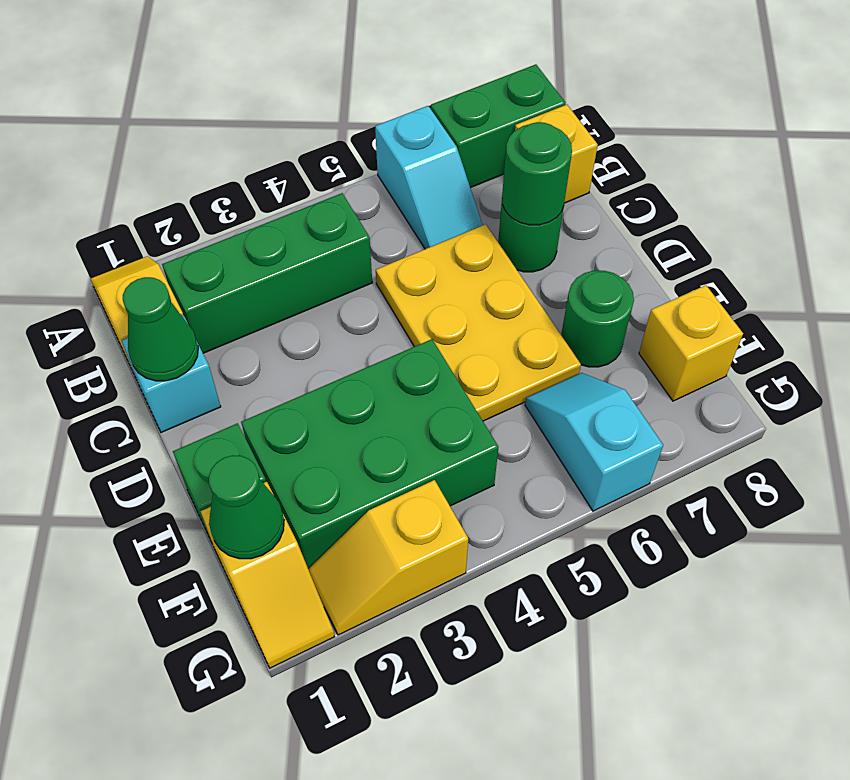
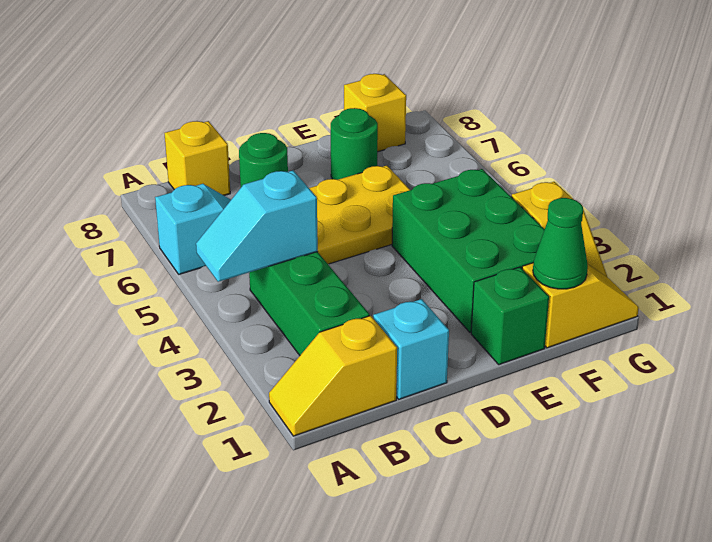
green brick A7:A8 level 1 -> none
green cone C1 level 2 -> none
green round brick C7 level 2 -> none
cyan slope F6:G6 level 1 top G -> cyan slope A4:B4 level 2 top B

